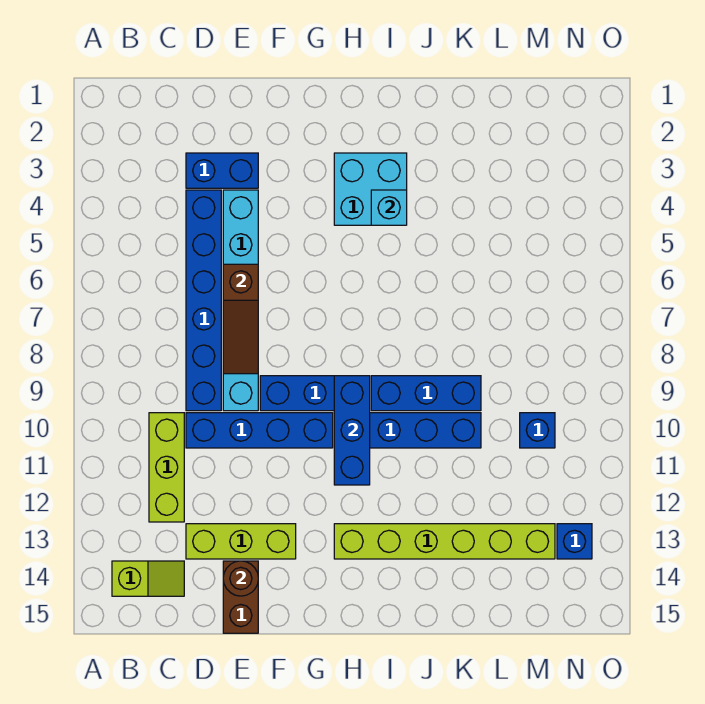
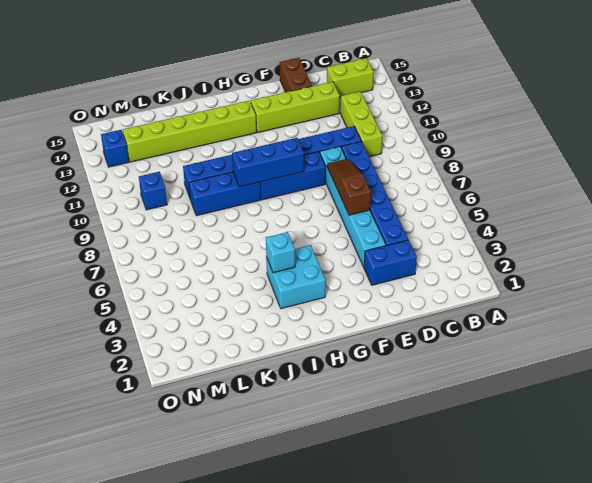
lime slope B14:C14 level 1 top B -> lime brick B14:C14 level 1
lime brick D13:F13 level 1 -> lime brick D13:G13 level 1
brown round brick E14 level 2 -> none
blue brick H9:H11 level 2 -> blue brick G9:I9 level 2

